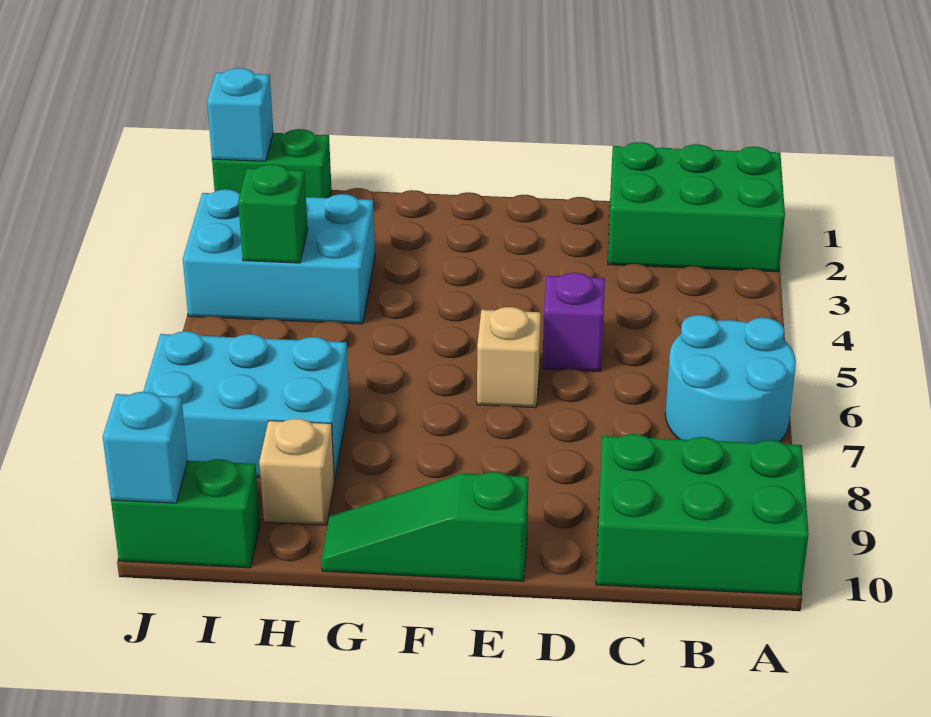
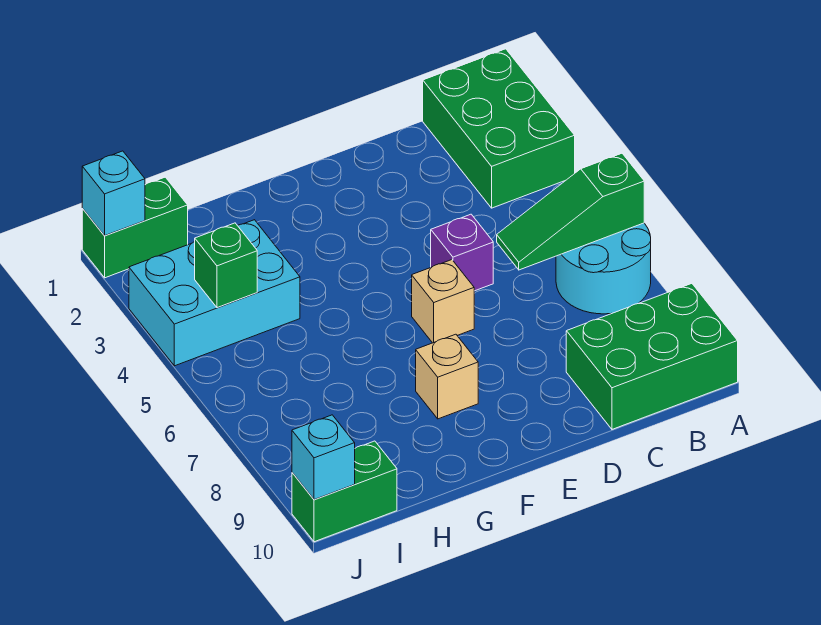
green brick A1:C2 level 1 -> green brick A1:B3 level 1
green slope E10:G10 level 1 top E -> green slope A6:C6 level 2 top A
cyan brick H7:J8 level 1 -> none
tan brick H9 level 1 -> tan brick F8 level 1

